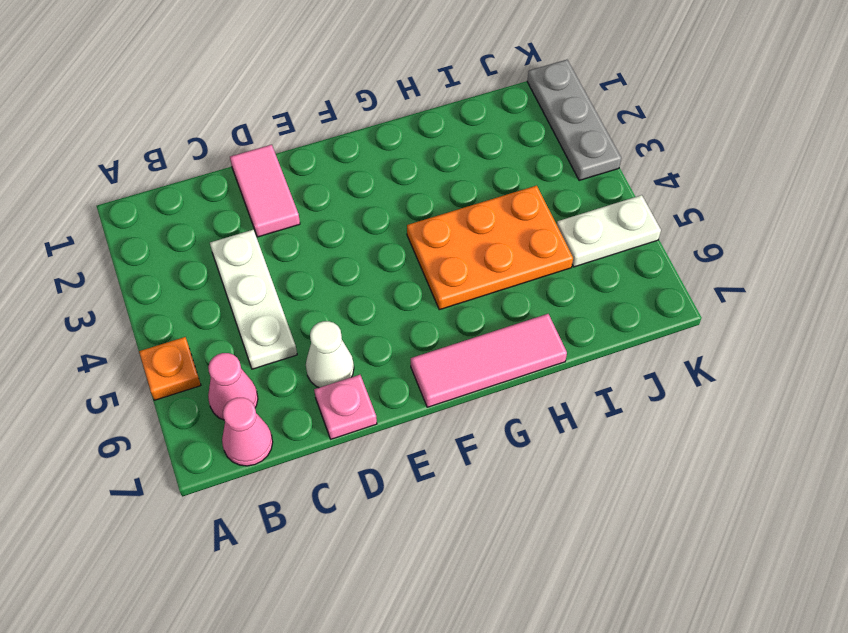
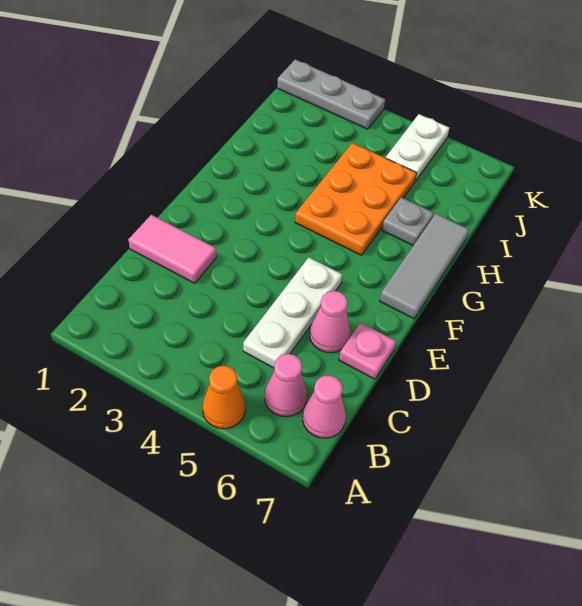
orange plate A5 level 1 -> orange cone A5 level 1
white plate C3:C5 level 1 -> white plate C5:E5 level 1
white cone D6 level 1 -> pink cone D6 level 1
pink tile F7:H7 level 1 -> grey tile F7:H7 level 1
none -> grey plate H6 level 1

